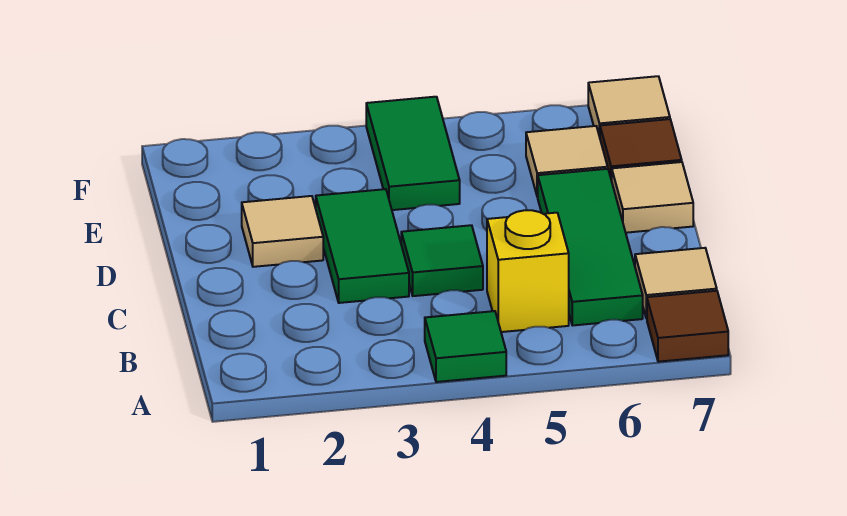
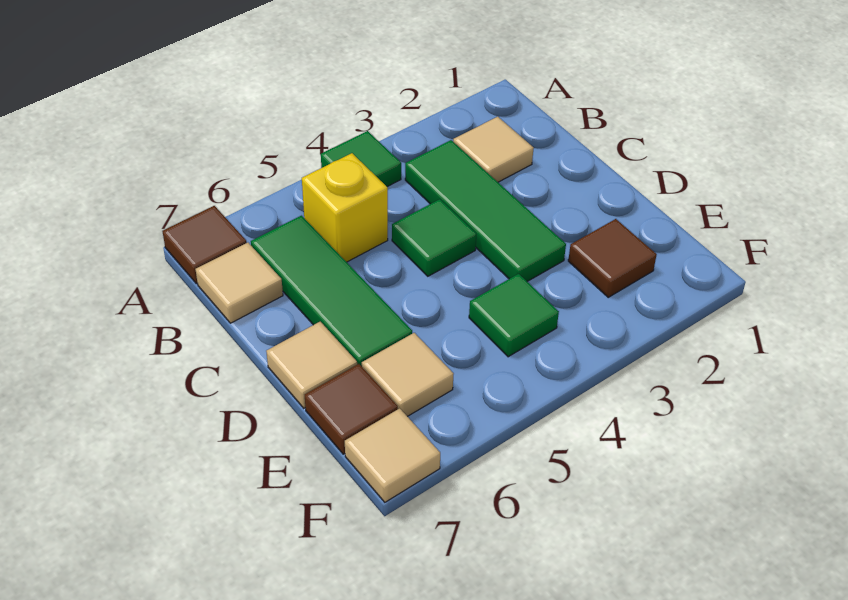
green tile C3:D3 level 1 -> green tile B3:D3 level 1
tan tile D2 level 1 -> tan tile B2 level 1
none -> brown tile E2 level 1
green tile E4:F4 level 1 -> green tile E4 level 1

